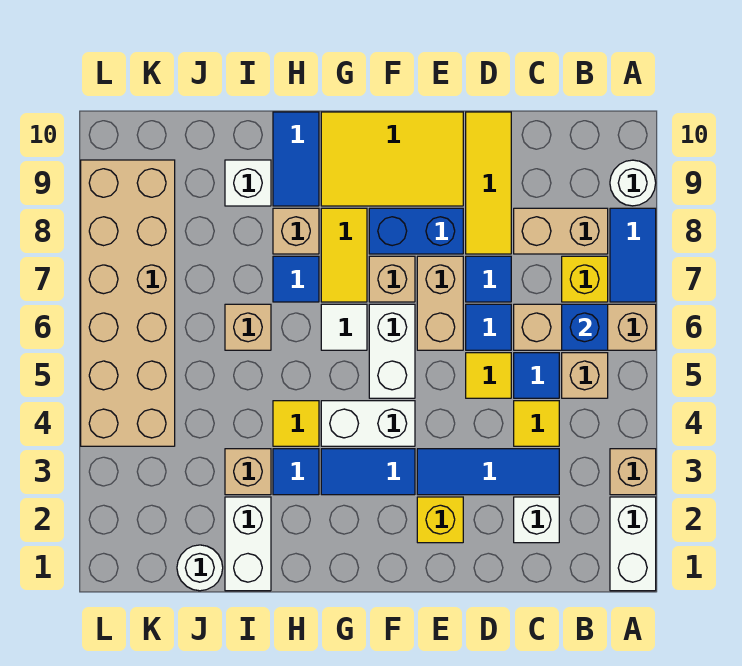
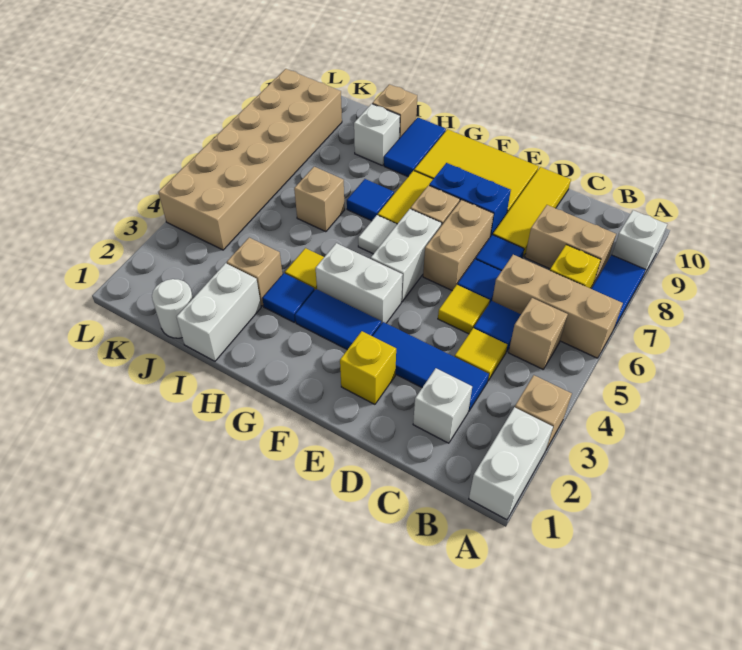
white round brick A9 level 1 -> white brick A9 level 1
blue brick B6 level 2 -> none
tan brick H8 level 1 -> tan brick I10 level 1

